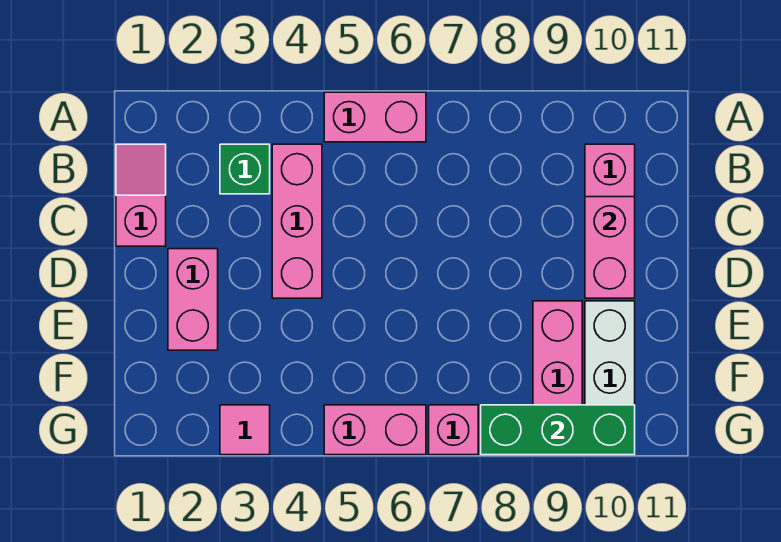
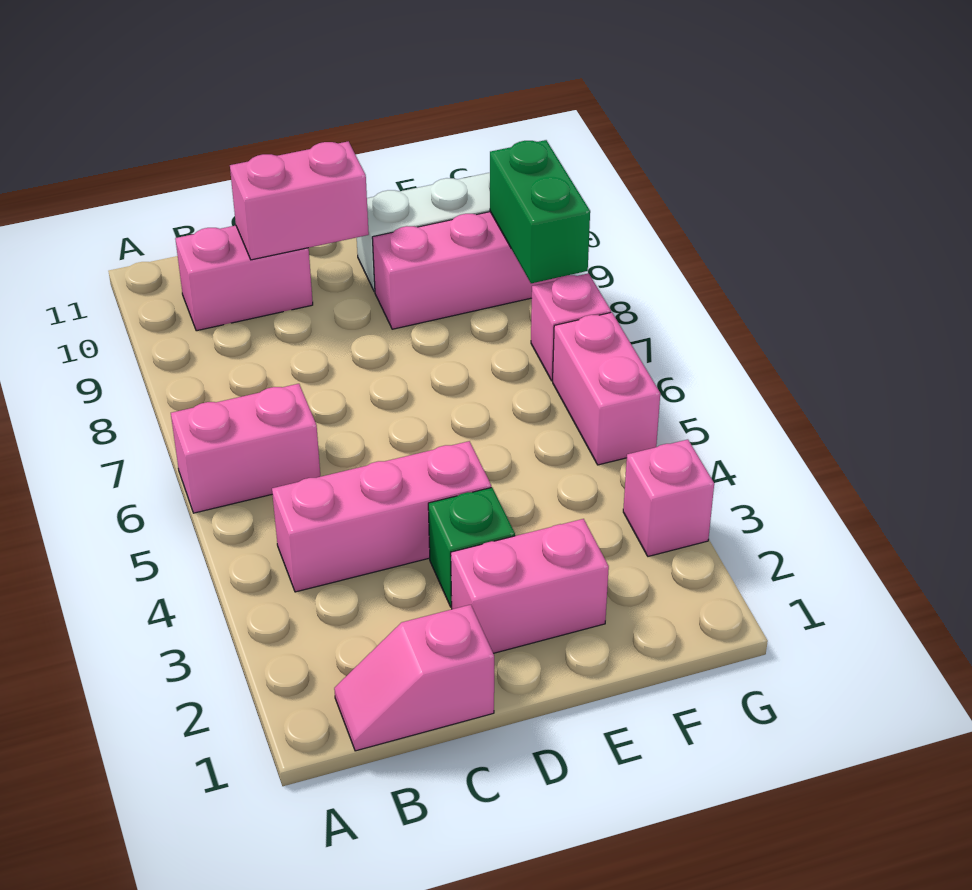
pink brick A5:A6 level 1 -> pink brick A6:B6 level 1
green brick B3 level 1 -> green brick D3 level 1
pink tile G3 level 1 -> pink brick G3 level 1
green brick G8:G10 level 2 -> green brick G8:G9 level 2

